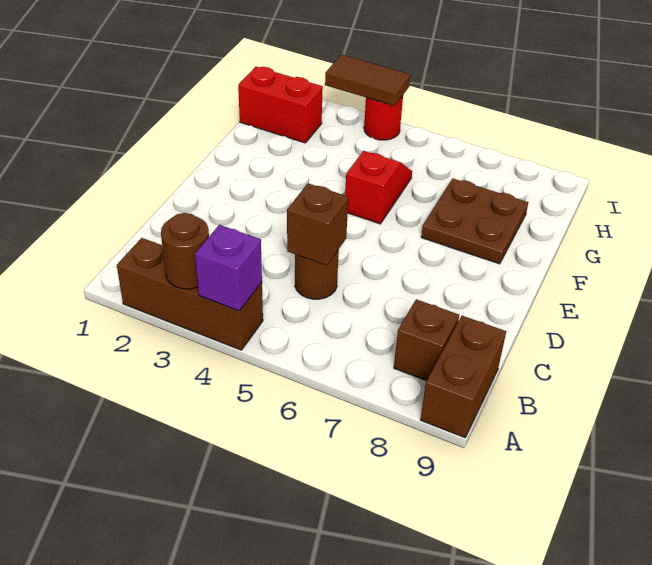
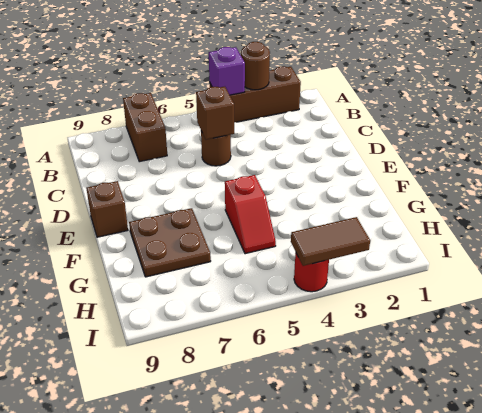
brown brick A9:B9 level 1 -> brown brick A7:B7 level 1
brown brick B8 level 1 -> brown brick E9 level 1
red brick H1:H2 level 1 -> none

